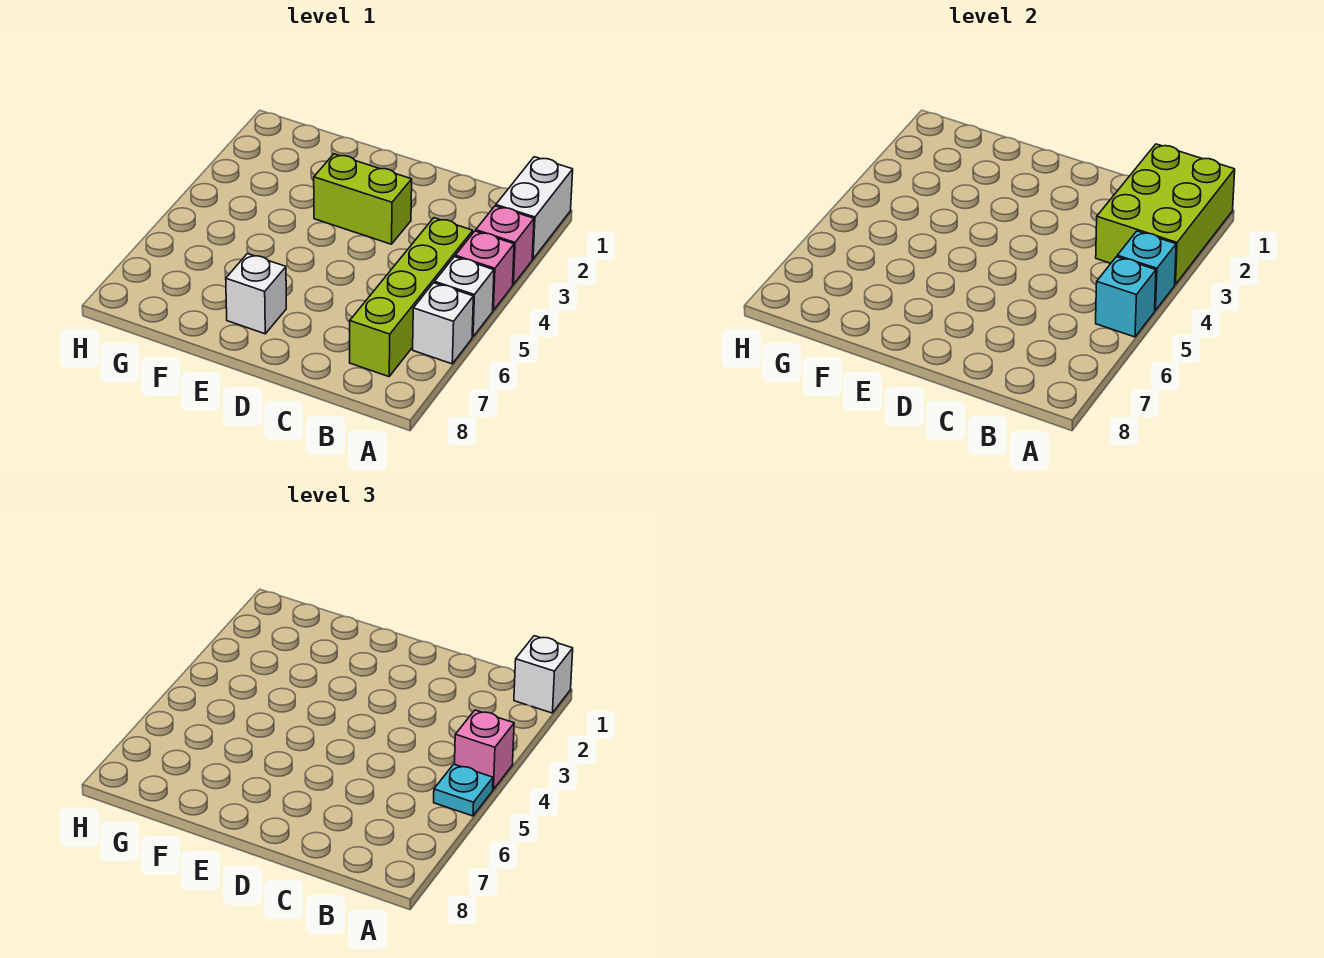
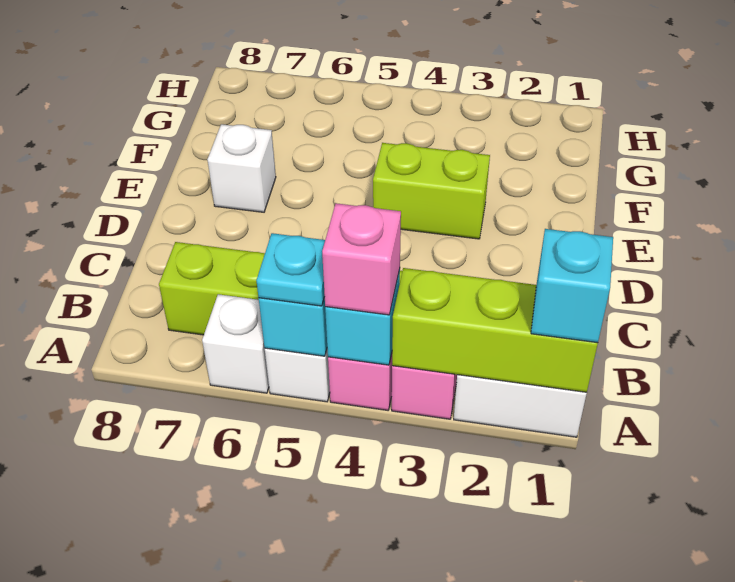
lime brick A1:B3 level 2 -> lime brick A1:A3 level 2
white brick A1 level 3 -> cyan brick A1 level 3
lime brick D3:E3 level 1 -> lime brick E3:E4 level 1

